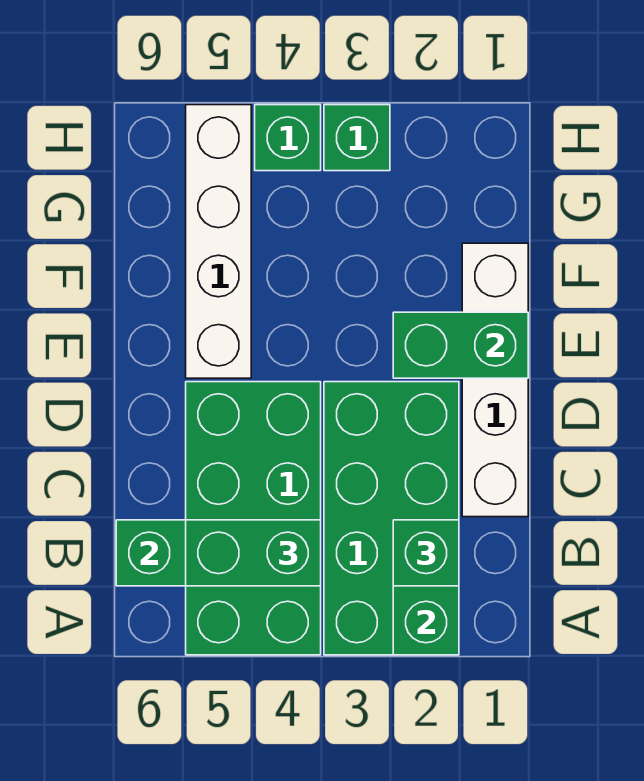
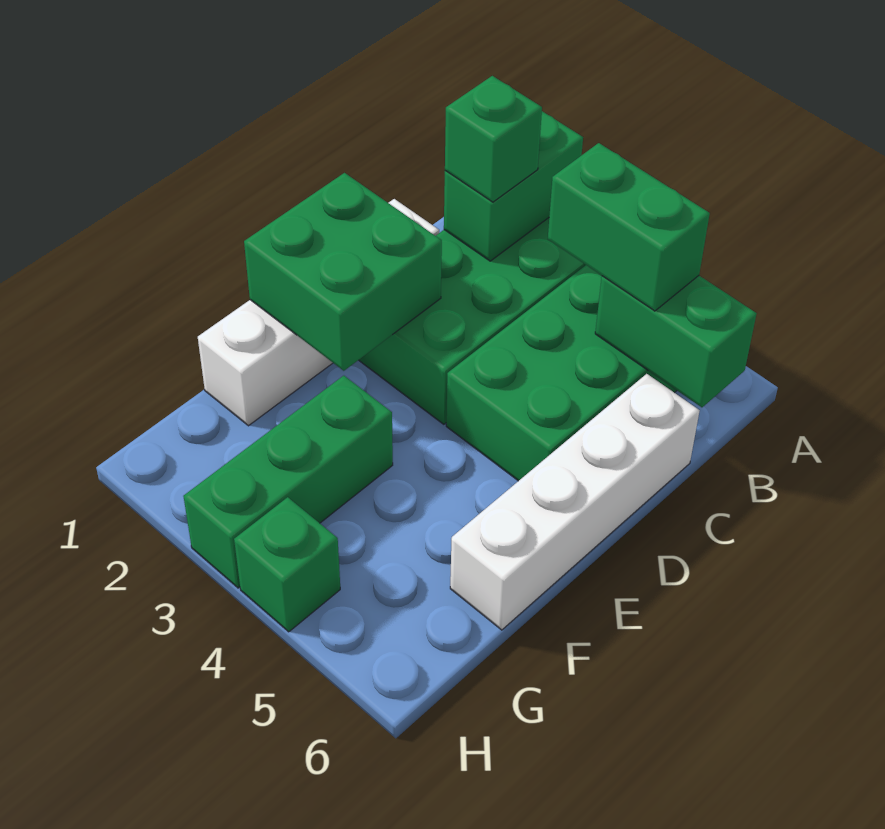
green brick E1:E2 level 2 -> green brick D1:E2 level 2
white brick E5:H5 level 1 -> white brick C6:F6 level 1
green brick H3 level 1 -> green brick F3:H3 level 1

